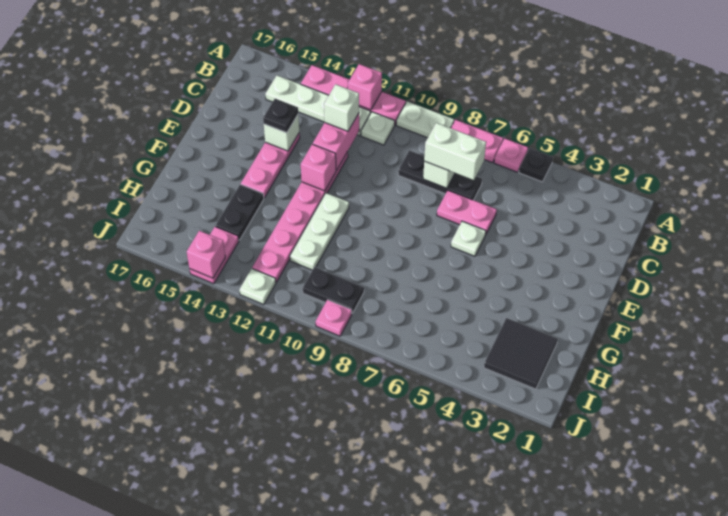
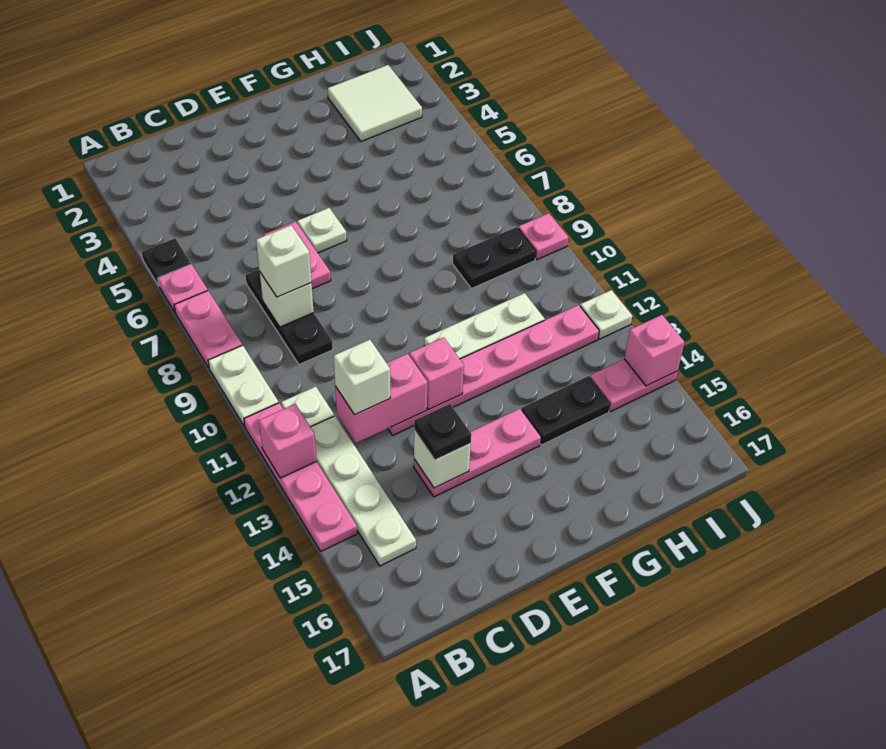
white brick C7:C8 level 3 -> white brick C8 level 3
black tile H2:I3 level 1 -> white tile H2:I3 level 1
black plate I9:I10 level 1 -> black plate H9:I9 level 1

